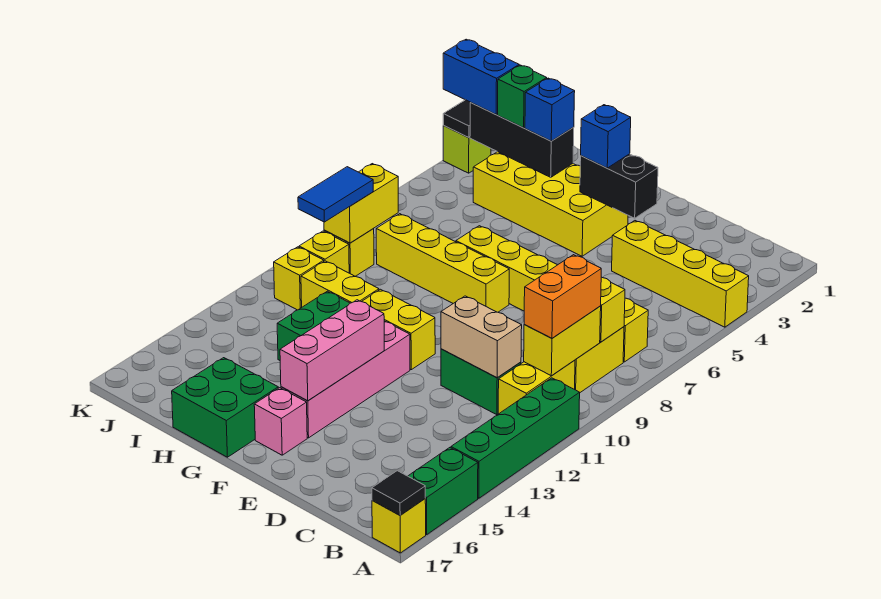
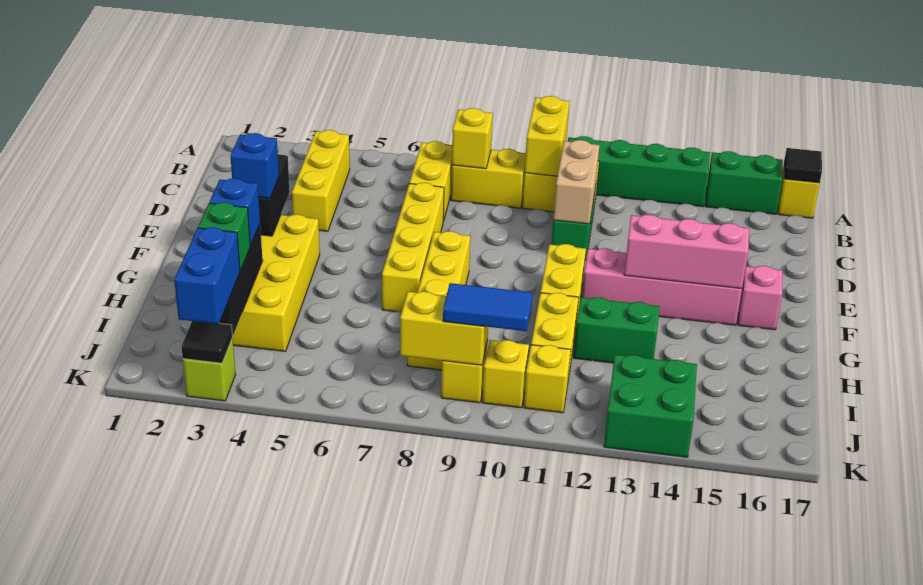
yellow brick A4:D4 level 1 -> yellow brick B4:D4 level 1
yellow brick B9:B10 level 2 -> yellow brick A10:B10 level 2
orange brick B9:B10 level 3 -> none
green brick G16:H17 level 1 -> green brick J13:K14 level 1

